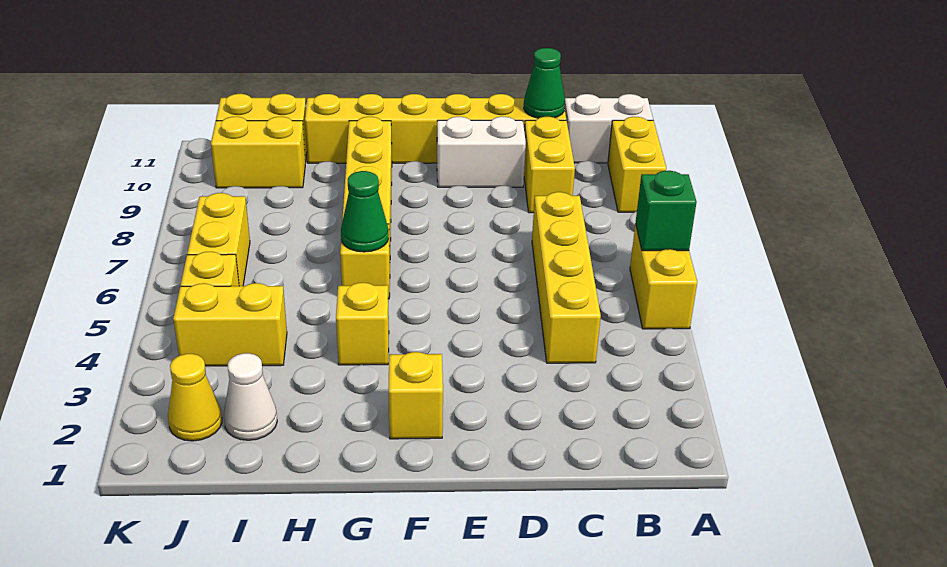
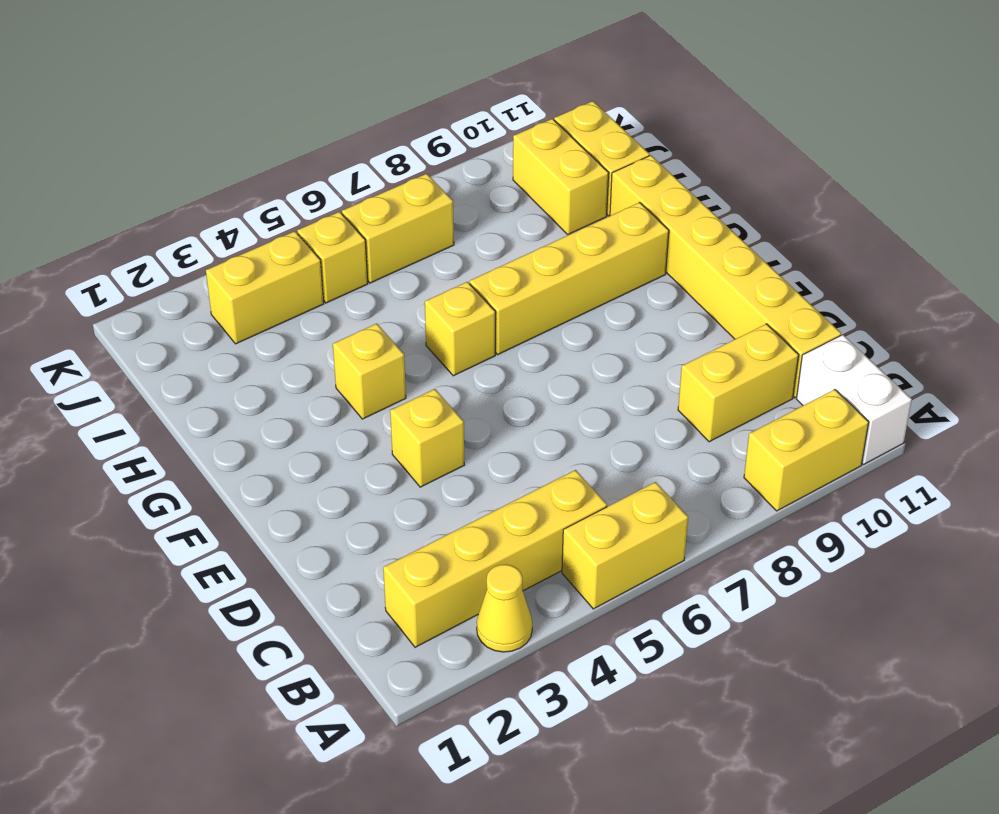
green brick A6 level 2 -> none
yellow brick C4:C7 level 1 -> yellow brick B2:B5 level 1
green cone C11 level 2 -> none
white brick D10:E10 level 1 -> none
yellow brick F2 level 1 -> yellow brick E4 level 1
green cone G6 level 2 -> none
white cone I2 level 1 -> none
yellow brick I4:J4 level 1 -> yellow brick J3:J4 level 1
yellow cone J2 level 1 -> yellow cone A3 level 1

